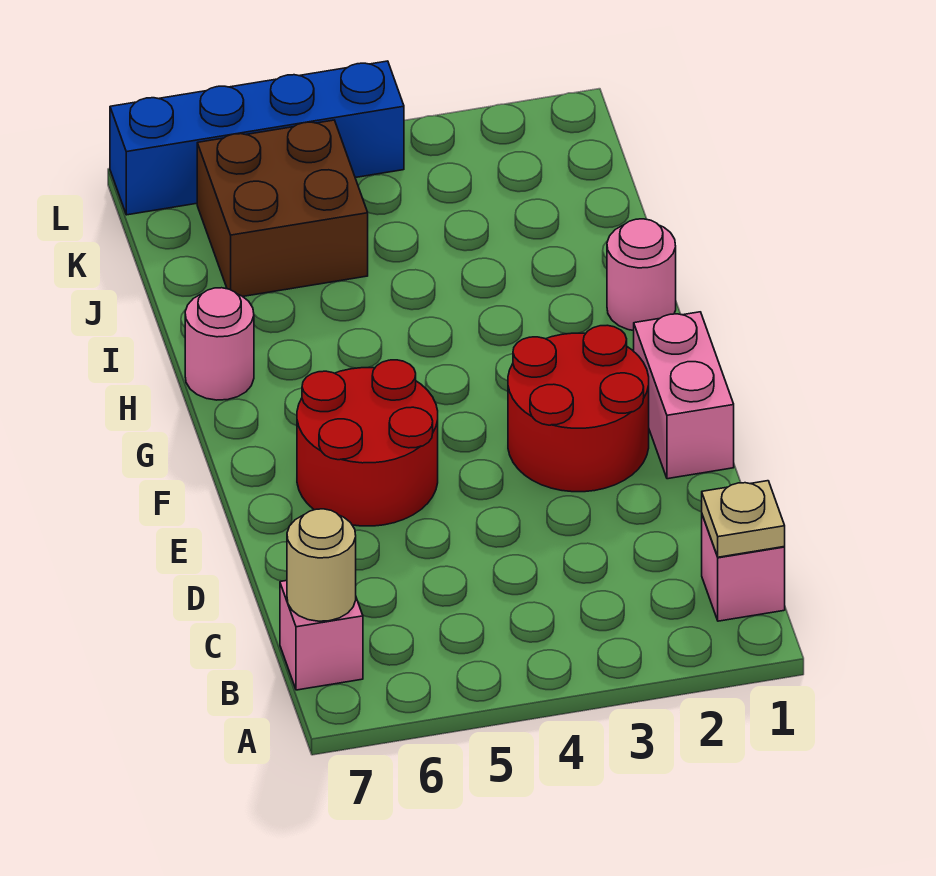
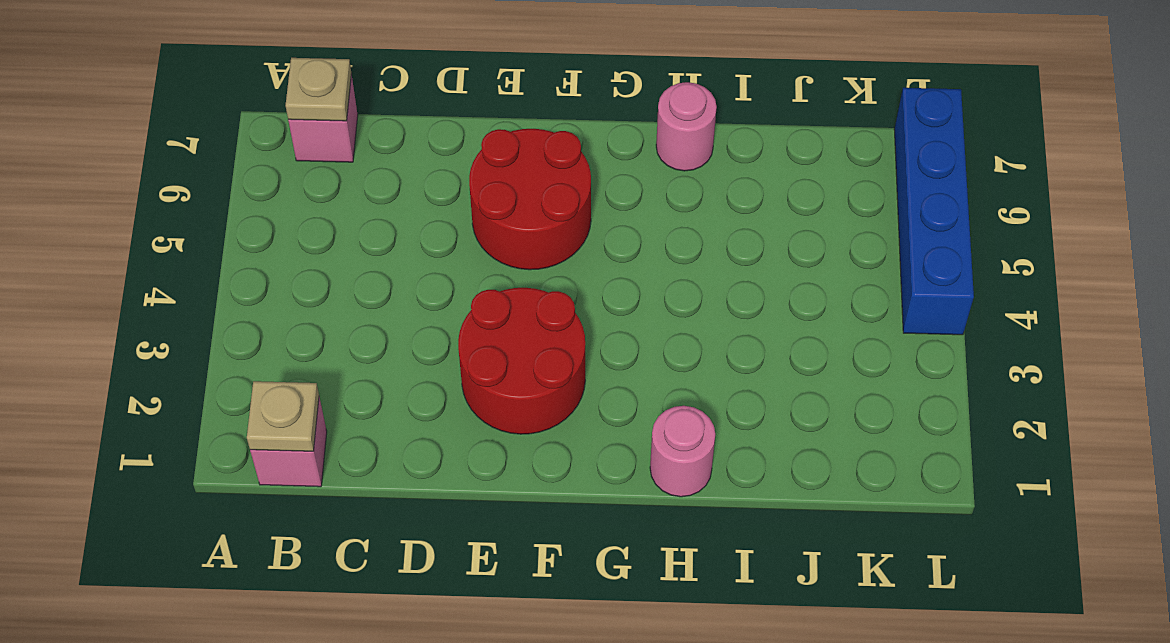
tan round brick B7 level 2 -> tan plate B7 level 2
pink brick E1:F1 level 1 -> none
brown brick J5:K6 level 1 -> none

